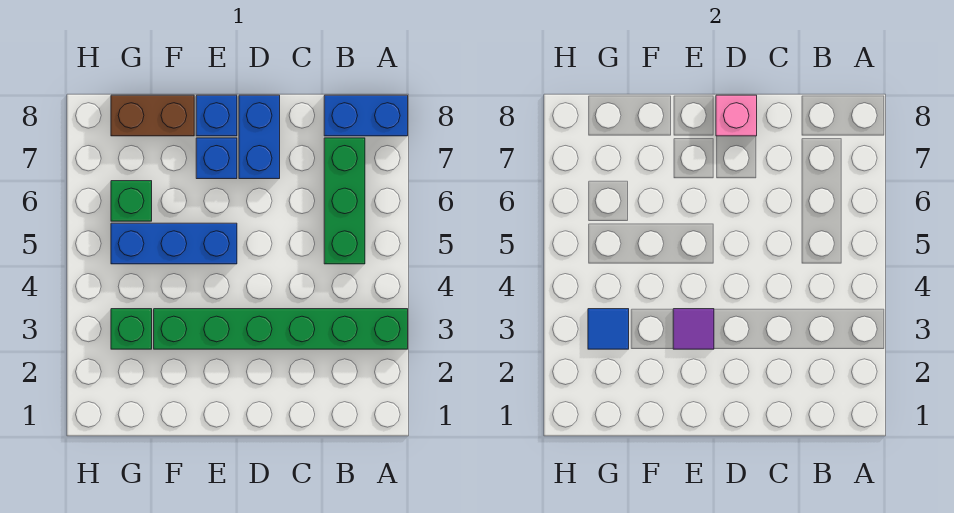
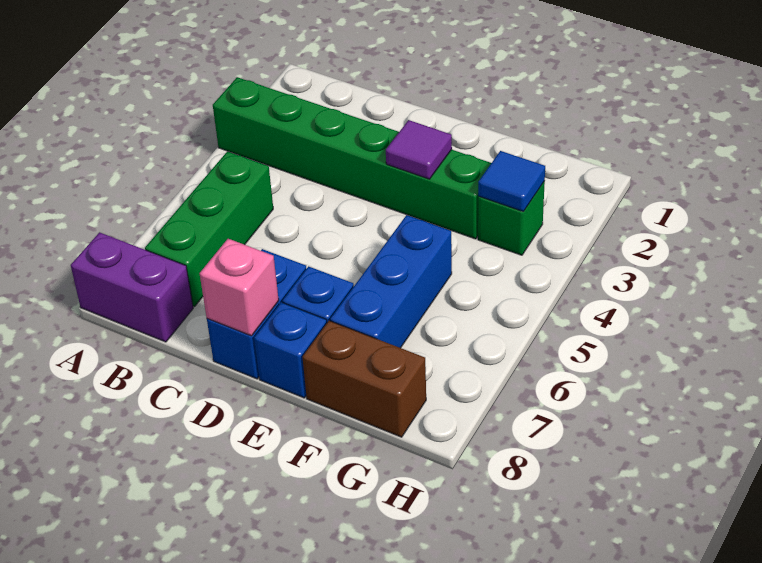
blue brick A8:B8 level 1 -> purple brick A8:B8 level 1
blue brick E5:G5 level 1 -> blue brick F5:F7 level 1
green brick G6 level 1 -> none

